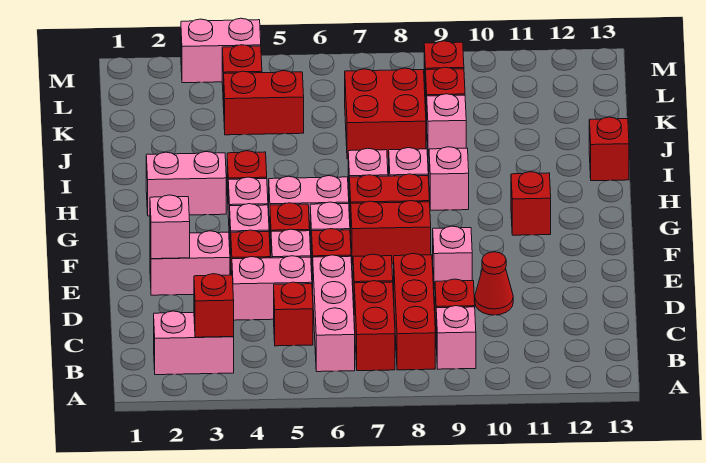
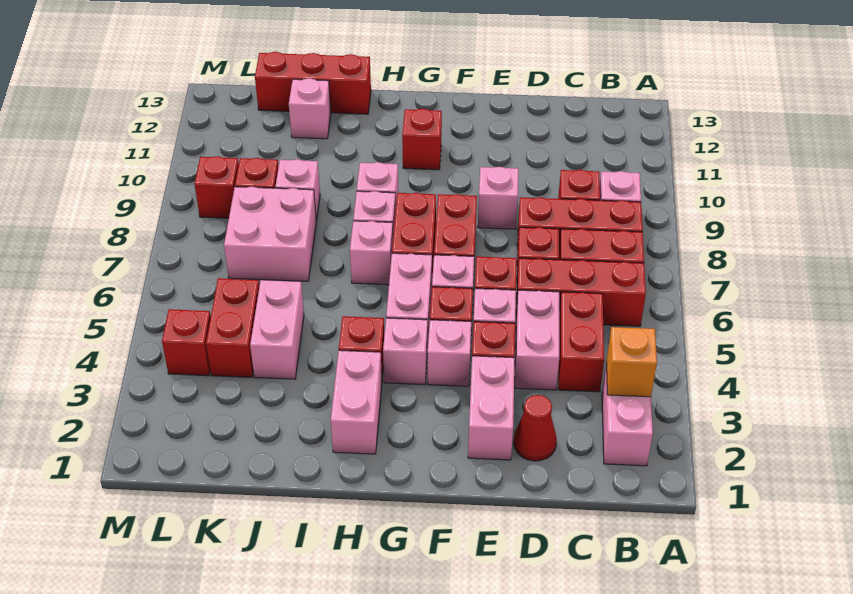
red brick B3 level 2 -> orange brick B3 level 2
pink brick B6:D6 level 1 -> red brick B6:D6 level 1
red brick C5 level 1 -> red brick C4:C5 level 1
red cone D10 level 1 -> red cone D2 level 1
pink brick E2 level 2 -> pink brick J12 level 1
red brick I13 level 1 -> red brick I13:K13 level 1
red brick J7:K8 level 1 -> pink brick J7:K8 level 1
pink brick M3:M4 level 1 -> pink brick J4:J5 level 1

